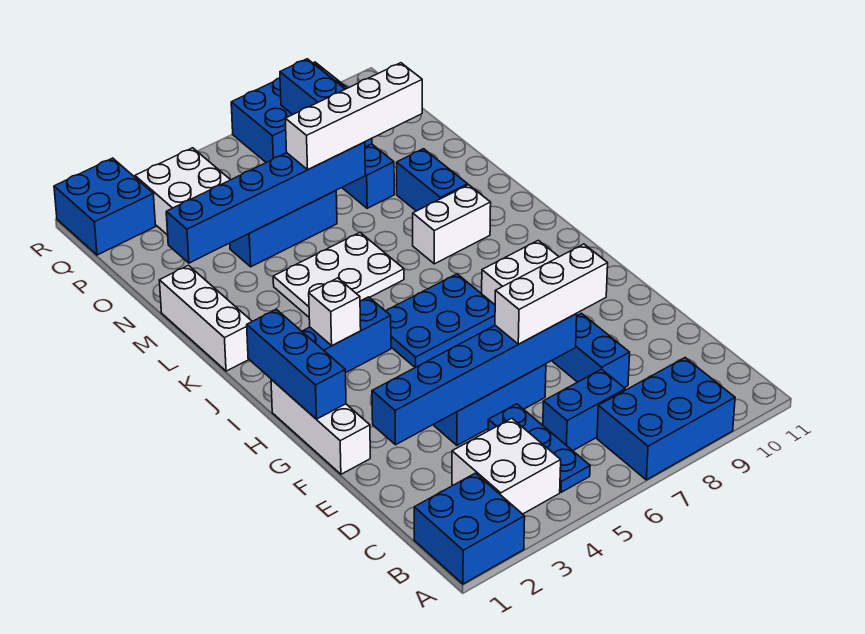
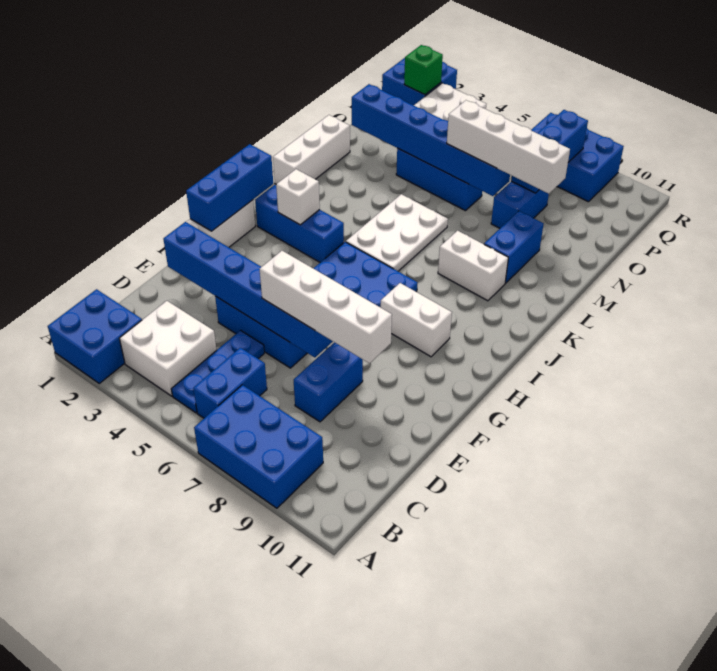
blue brick C6:C7 level 1 -> blue brick B6:C6 level 1
white brick E6:E8 level 3 -> white brick E6:E9 level 3
white plate K4:L6 level 1 -> white plate J5:L6 level 1
none -> green brick Q2 level 2

